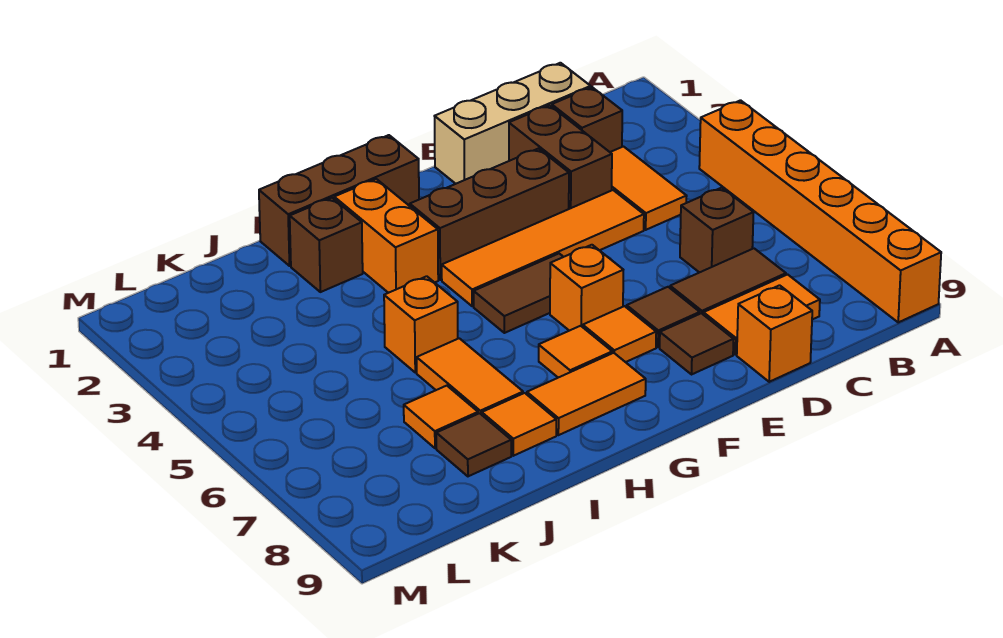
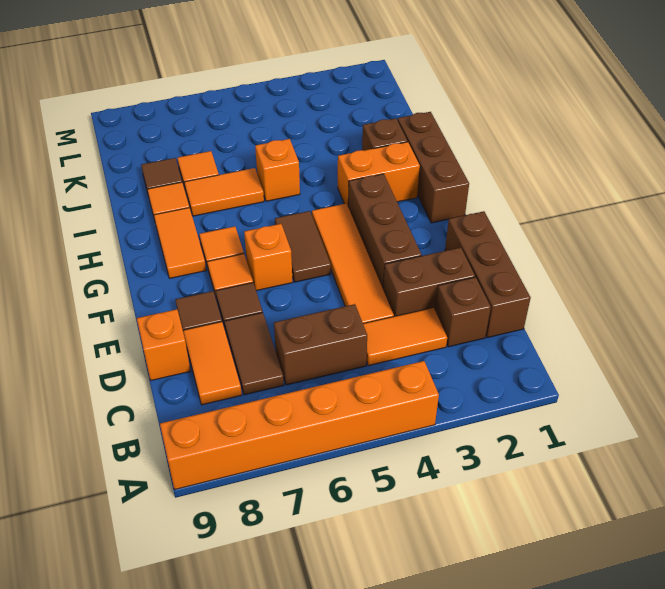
tan brick C1:E1 level 1 -> brown brick C1:E1 level 1
brown brick C6 level 1 -> brown brick C5:C6 level 1

